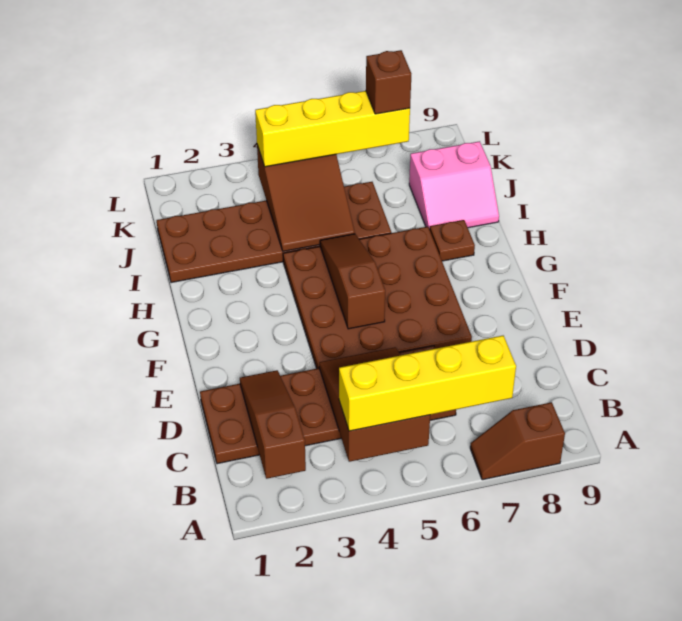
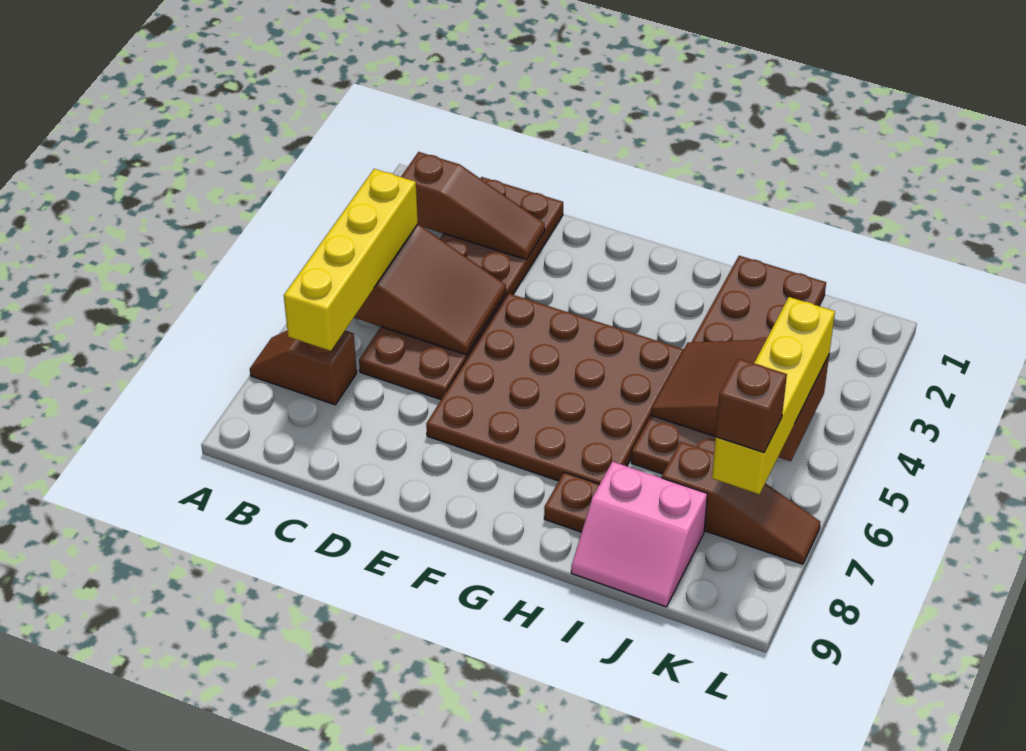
brown slope A7:A8 level 1 top 8 -> brown slope A7:B7 level 1 top B
brown slope F5:H5 level 2 top F -> brown slope J7:L7 level 1 top J
pink slope I8:J9 level 1 top J -> pink slope I8:J9 level 1 top 8

